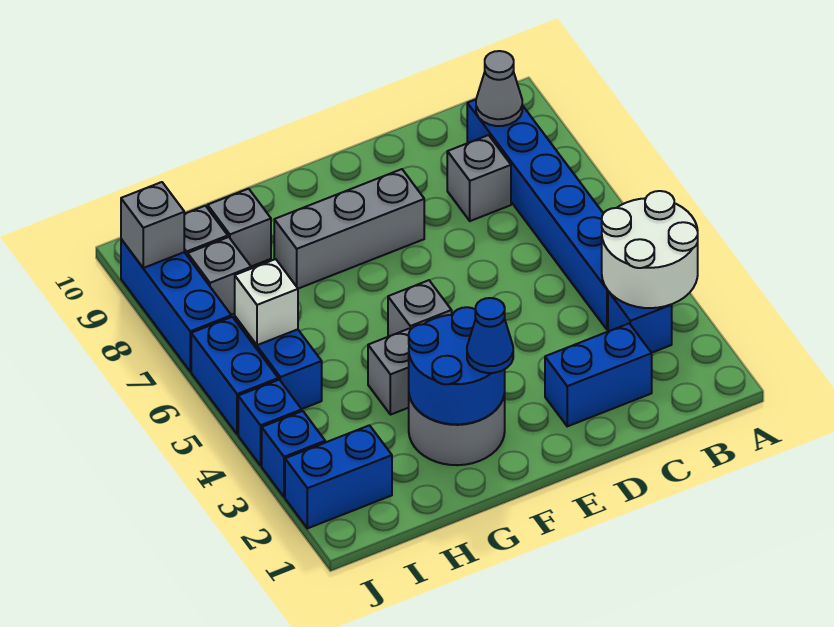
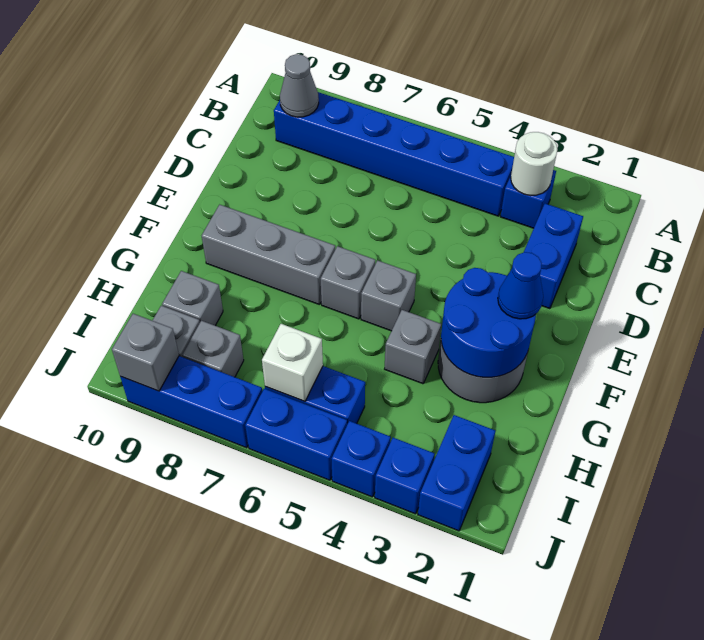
white round brick A3:B4 level 2 -> white round brick B3 level 2
grey brick C8 level 1 -> grey brick F6 level 1
grey brick E8:G8 level 1 -> grey brick F7:F9 level 1

